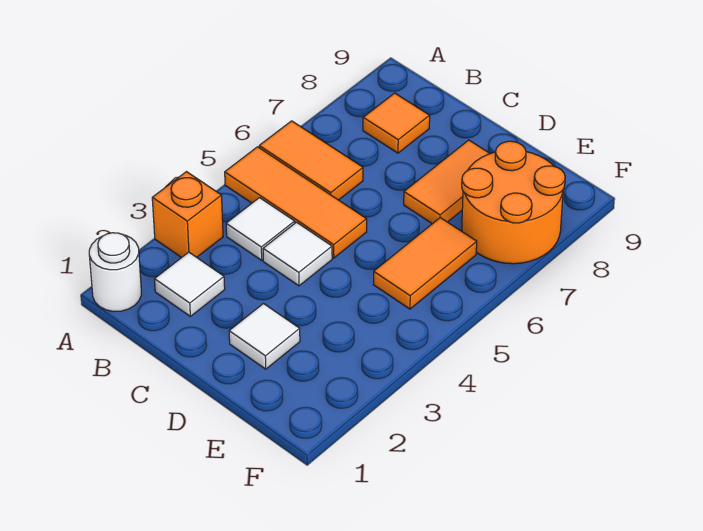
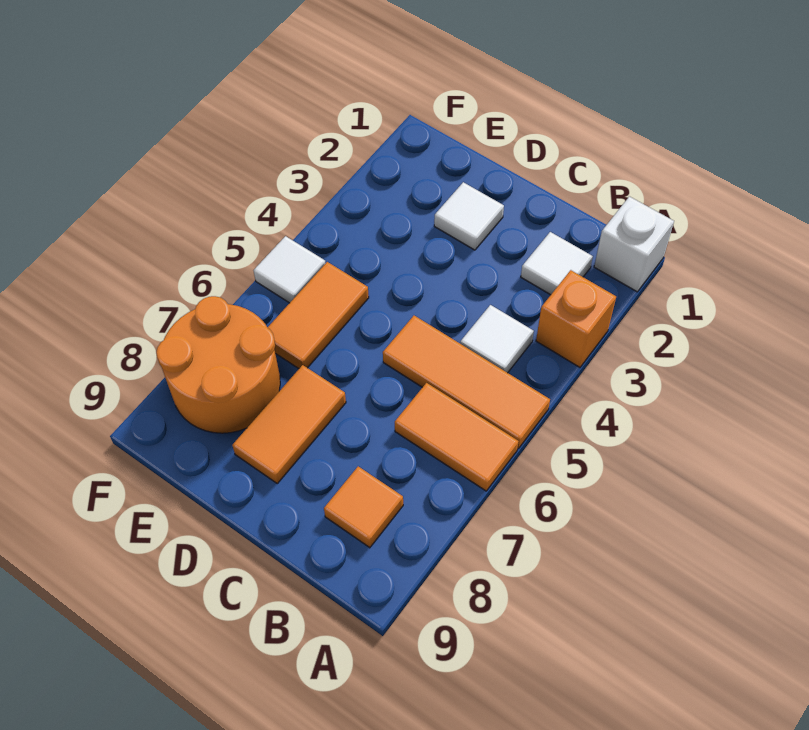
white round brick A1 level 1 -> white brick A1 level 1
white tile C4 level 1 -> white tile F5 level 1

